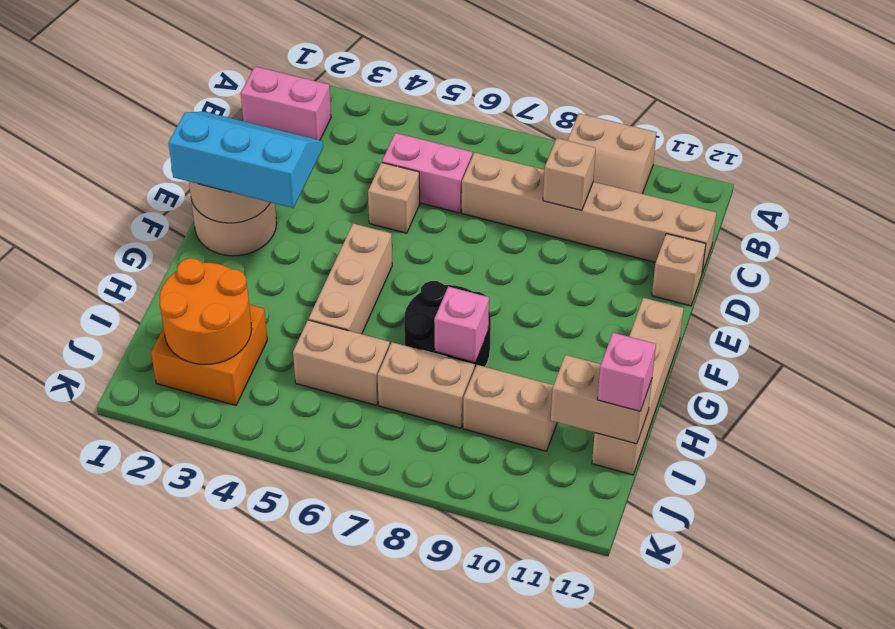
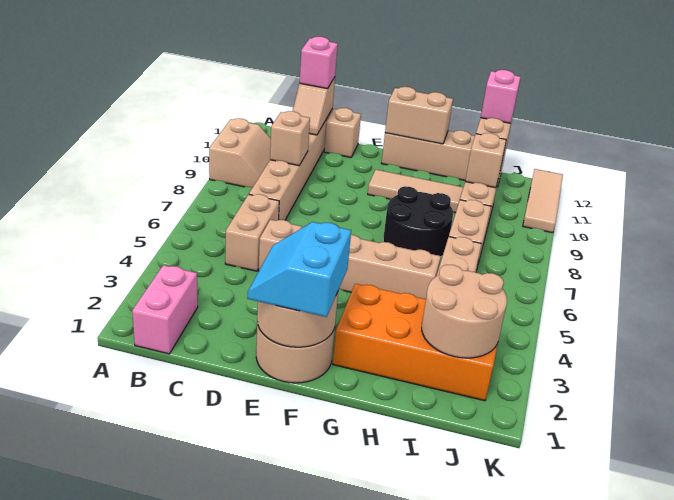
pink brick C5:C6 level 1 -> tan brick C5:C6 level 1
none -> tan slope C11:C12 level 2 top 12
cyan slope E1:F3 level 3 top F -> cyan slope E1:F2 level 3 top F
none -> tan tile F10:H10 level 1
none -> tan brick F12:G12 level 2
pink brick H8 level 2 -> pink brick C12 level 3
orange brick I2:J3 level 1 -> orange brick G2:J3 level 1
orange round brick I2:J3 level 2 -> tan round brick I2:J3 level 2
none -> tan brick I10 level 2
none -> tan tile K10:K12 level 1

